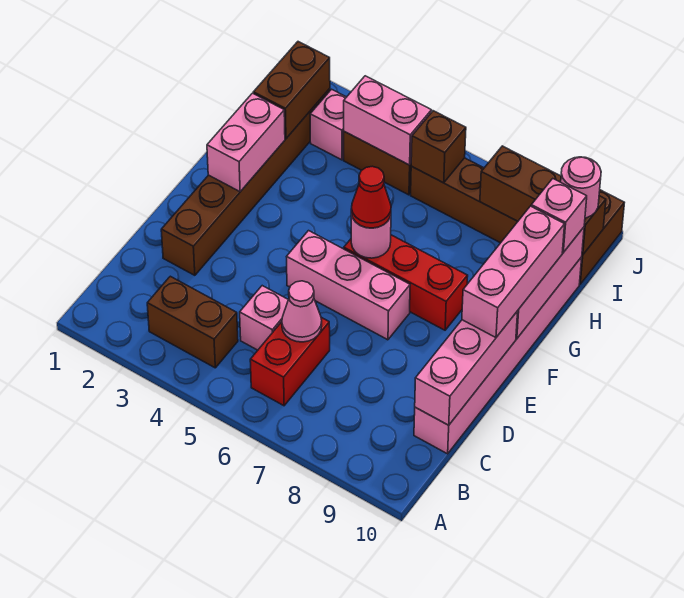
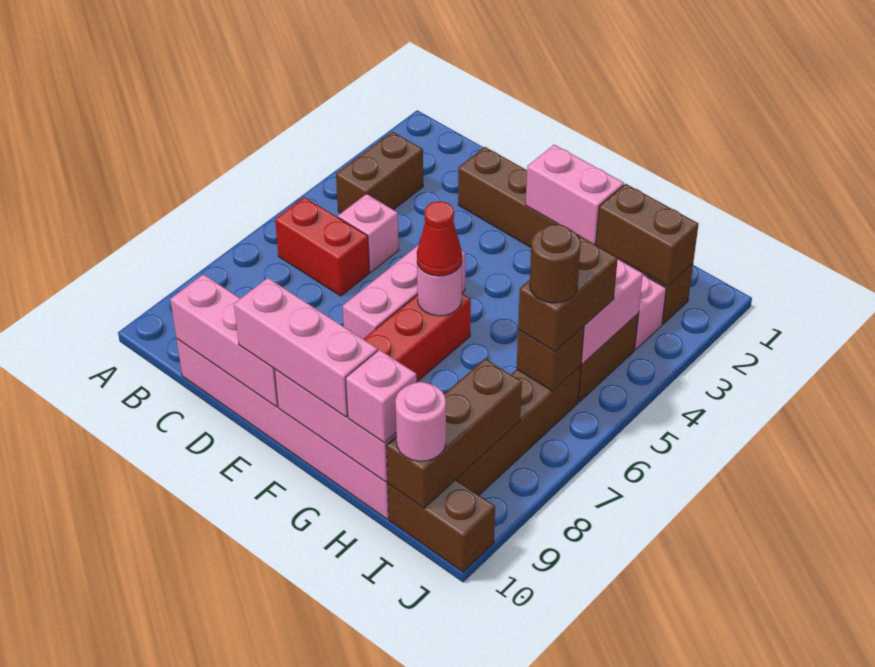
pink cone C6 level 2 -> none
none -> brown brick I5:I6 level 3
none -> brown round brick I6 level 4

